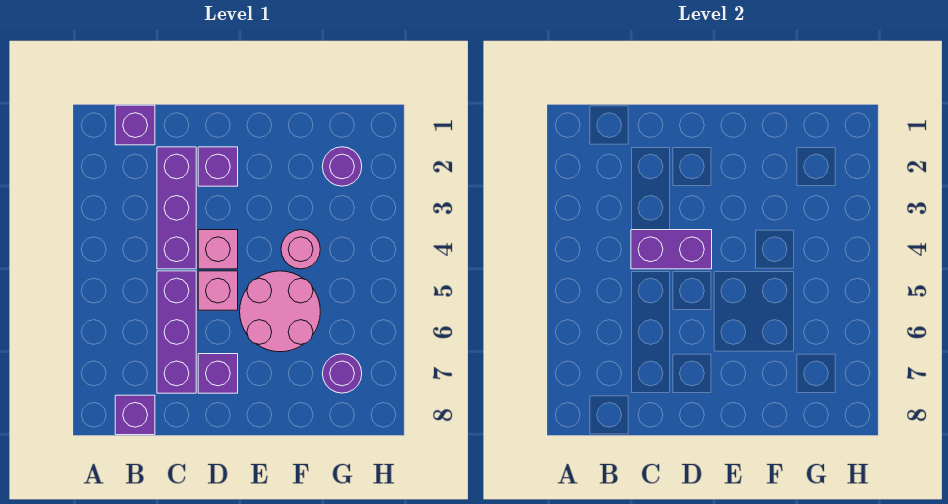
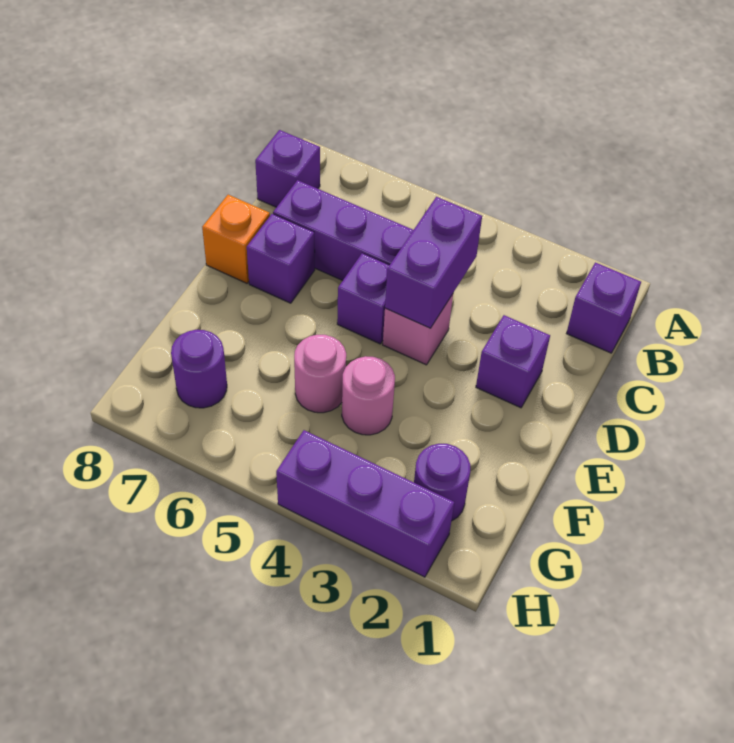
purple brick C2:C4 level 1 -> purple brick H2:H4 level 1
pink brick D5 level 1 -> purple brick D5 level 1
none -> orange brick D8 level 1
pink round brick E5:F6 level 1 -> pink round brick F5 level 1

